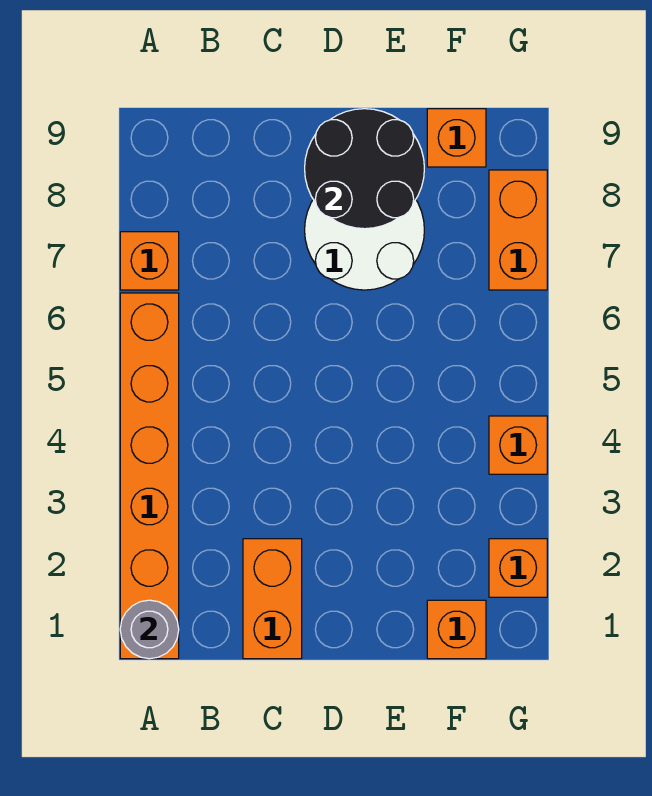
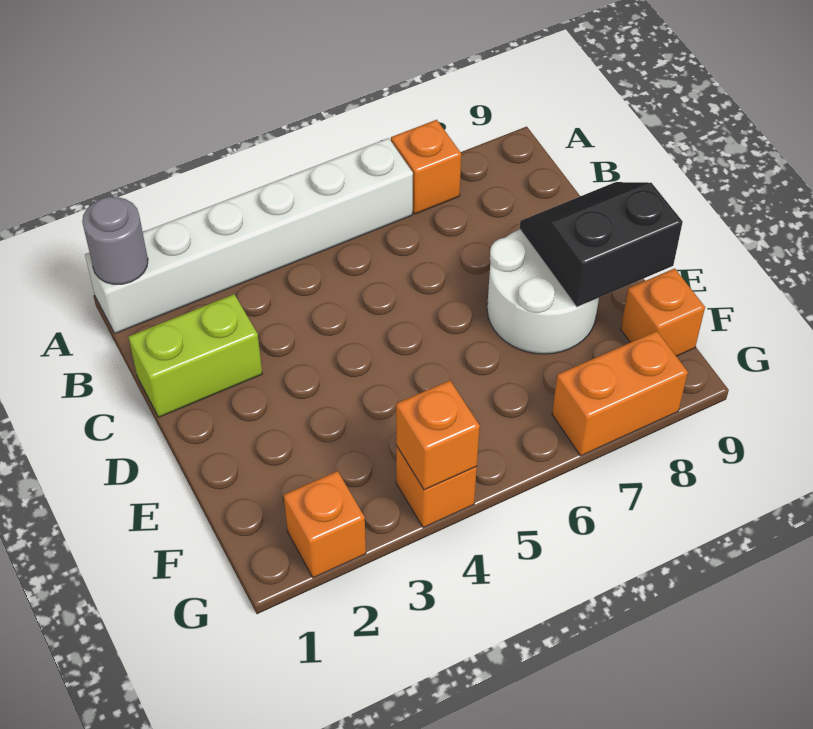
orange brick A1:A6 level 1 -> white brick A1:A6 level 1
orange brick C1:C2 level 1 -> lime brick C1:C2 level 1
black round brick D8:E9 level 2 -> black slope D8:E9 level 2 top E
orange brick F1 level 1 -> orange brick G4 level 2

